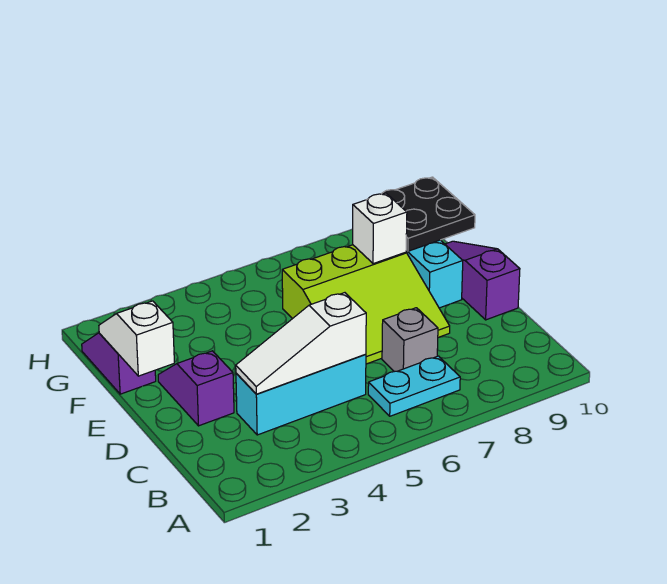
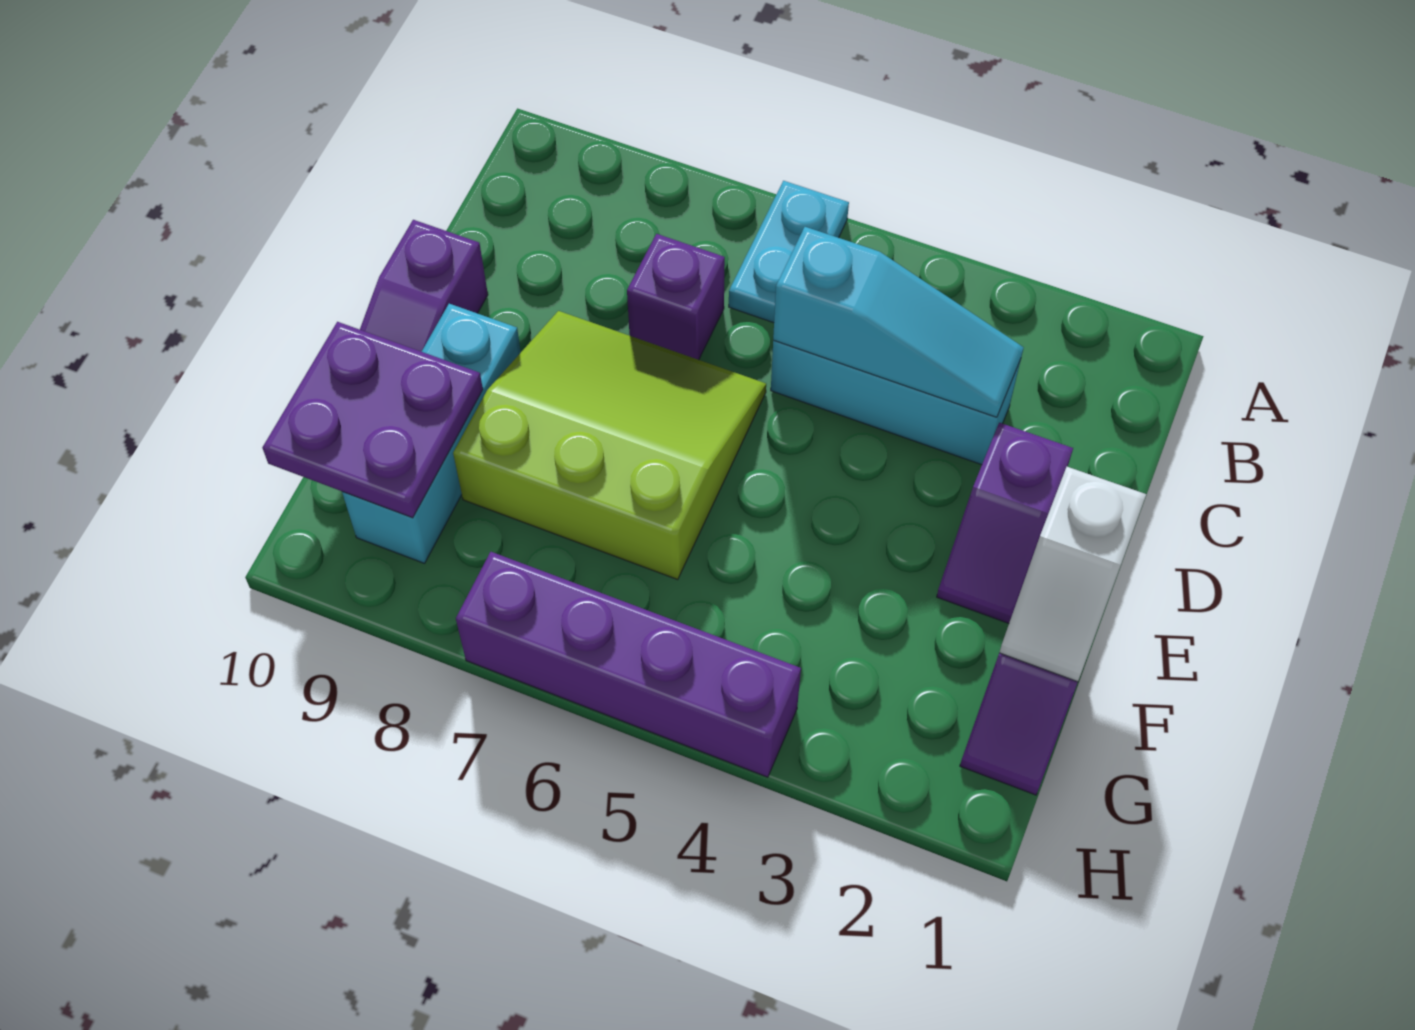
cyan plate B6:B7 level 1 -> cyan plate A6:B6 level 1
white slope C3:C5 level 2 top 5 -> cyan slope C3:C5 level 2 top 5
grey brick C7 level 1 -> purple brick C7 level 1
white brick F8 level 2 -> none
black plate F9:G10 level 2 -> purple plate F9:G10 level 2
none -> purple brick H4:H7 level 1

